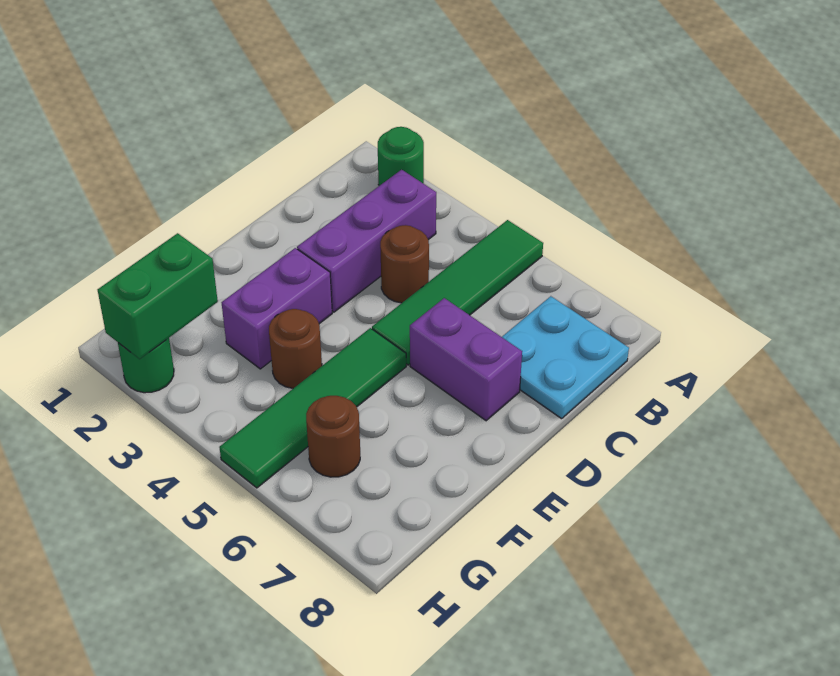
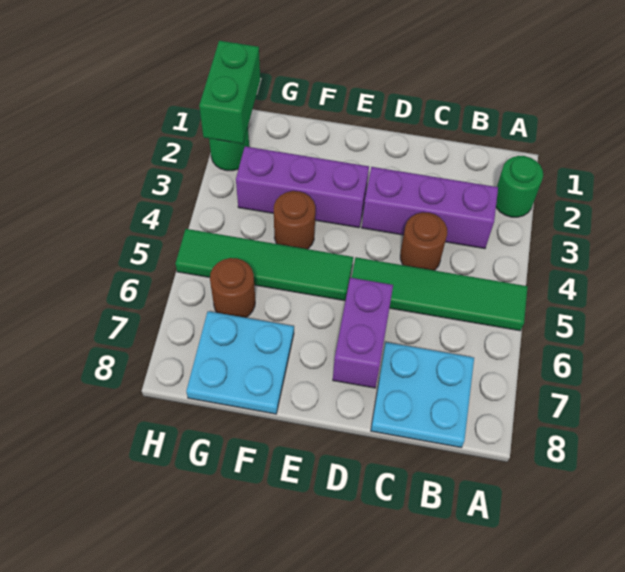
purple brick E3:F3 level 1 -> purple brick E3:G3 level 1
none -> cyan plate F7:G8 level 1
green brick G2:H2 level 2 -> green brick H1:H2 level 2

